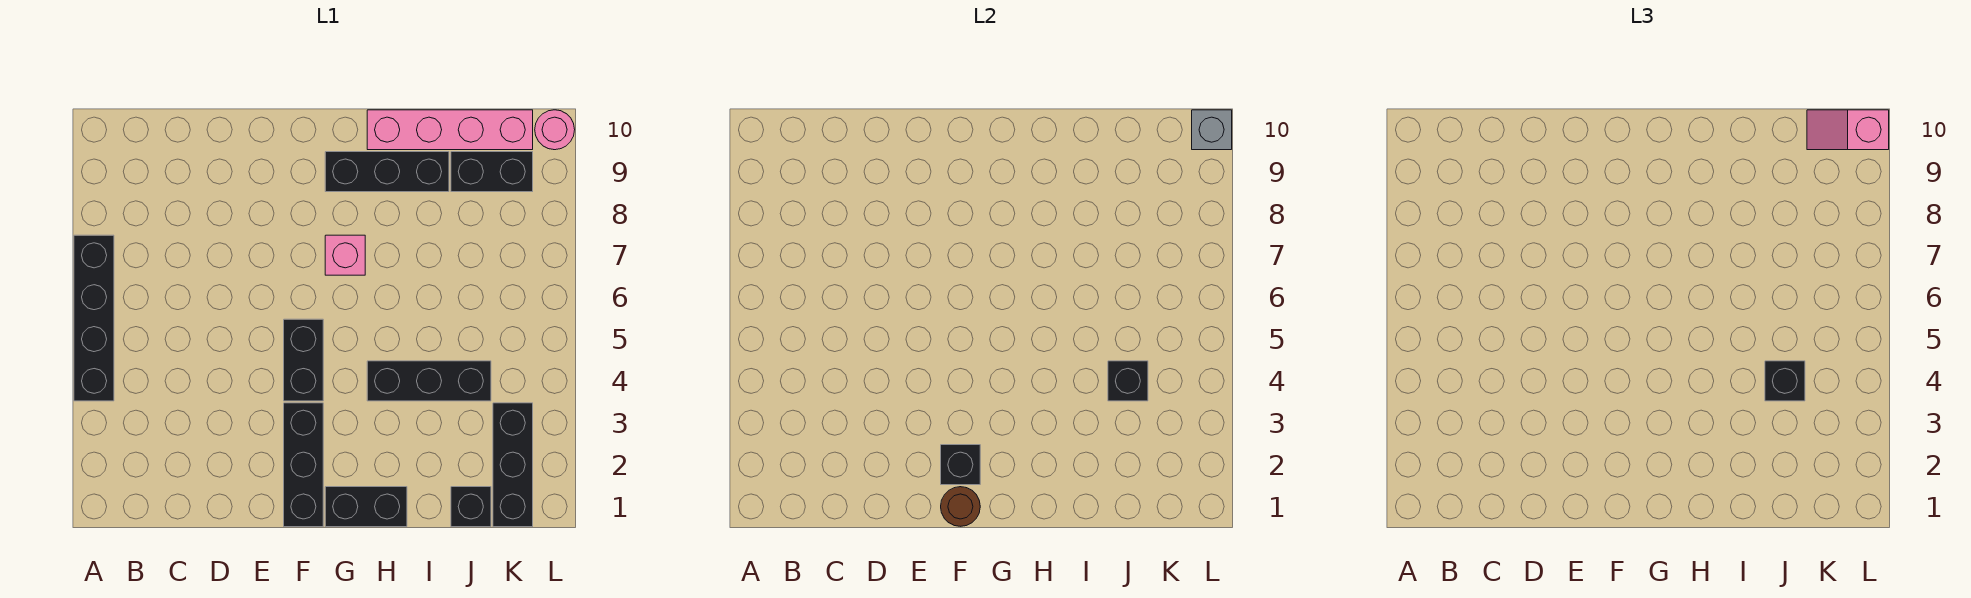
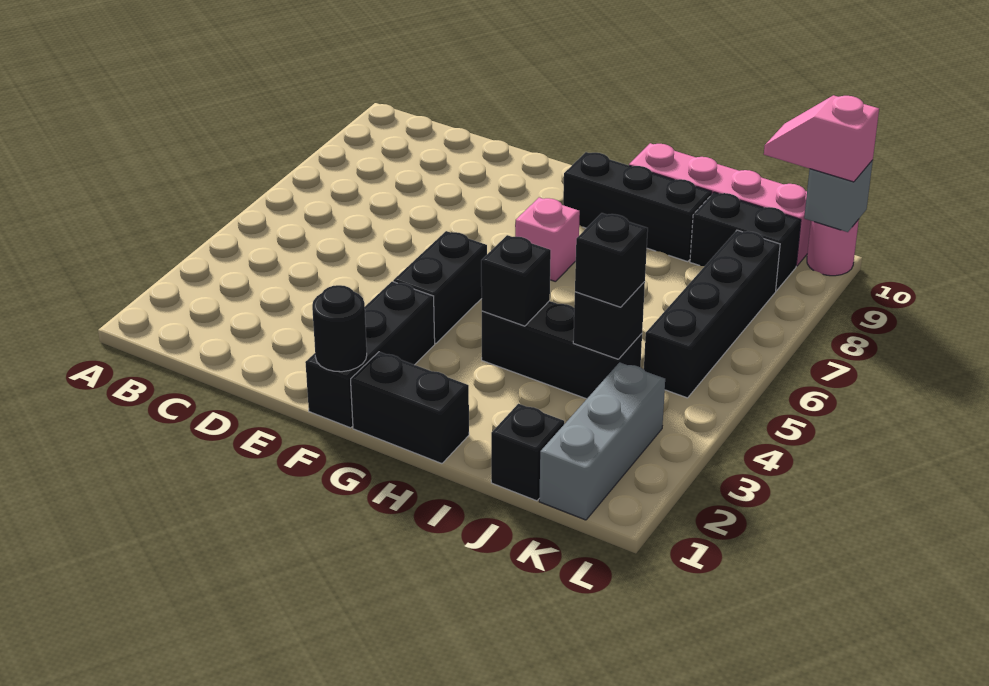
black brick A4:A7 level 1 -> black brick K5:K8 level 1
brown round brick F1 level 2 -> black round brick F1 level 2
black brick F2 level 2 -> black brick H4 level 2
black brick K1:K3 level 1 -> grey brick K1:K3 level 1

